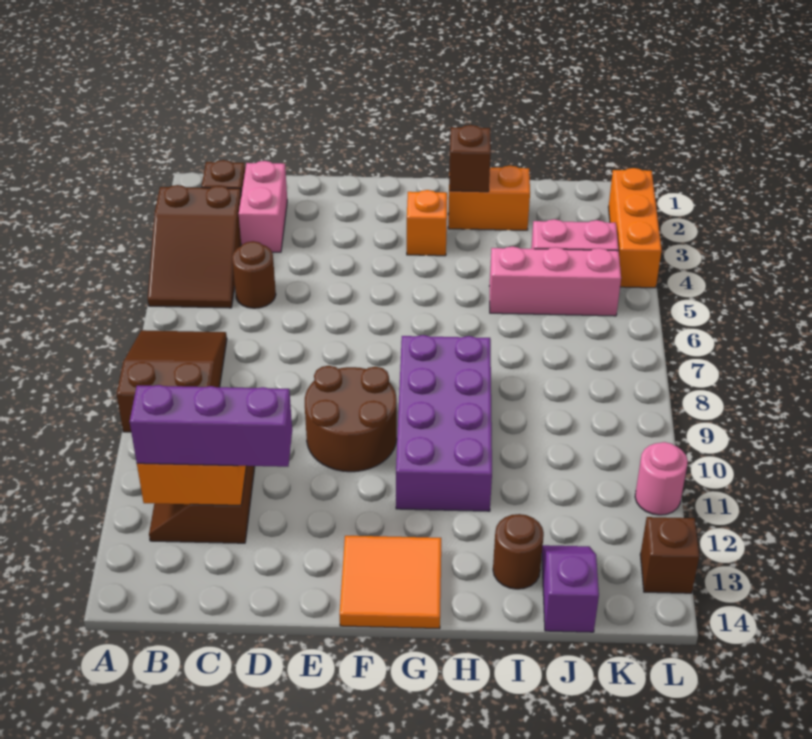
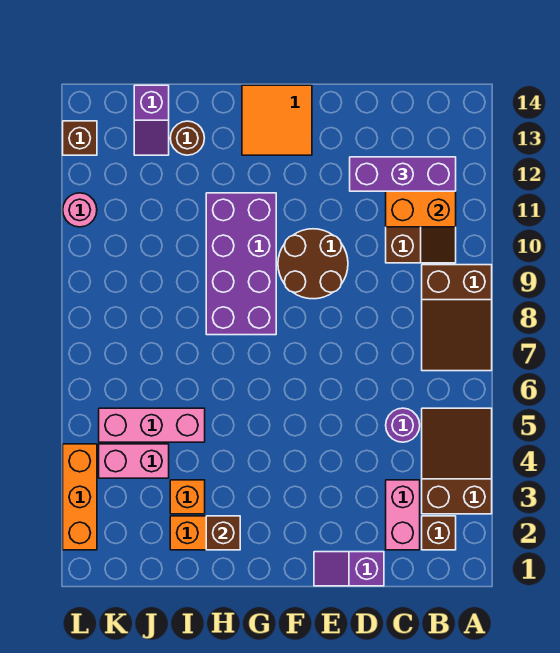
brown round brick C5 level 1 -> purple round brick C5 level 1
none -> purple slope D1:E1 level 1 top D
orange brick G3 level 1 -> orange brick I3 level 1

